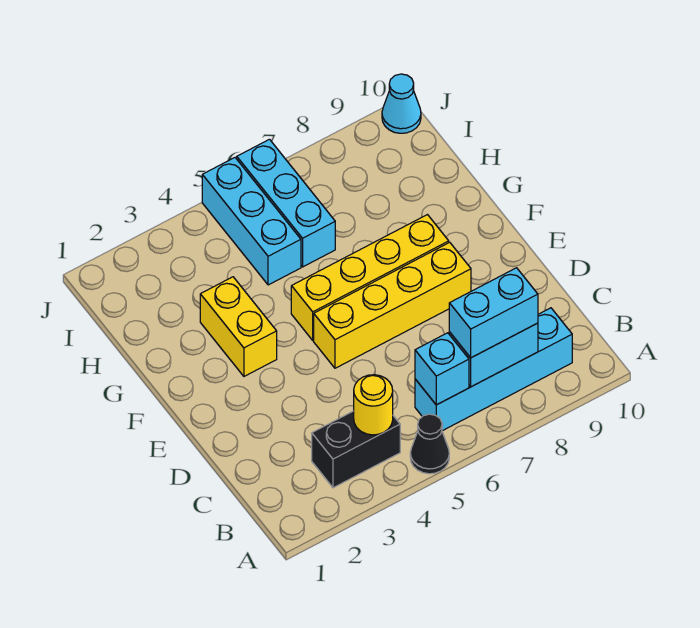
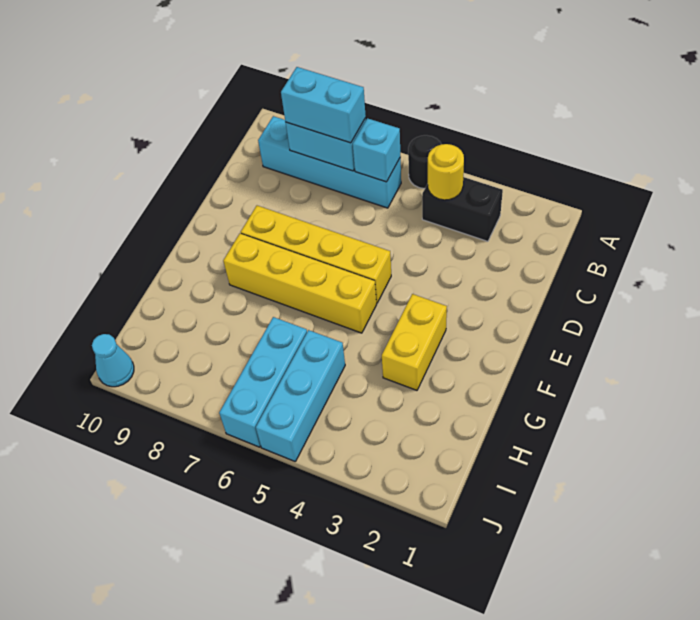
black cone A5 level 1 -> black round brick A5 level 1

